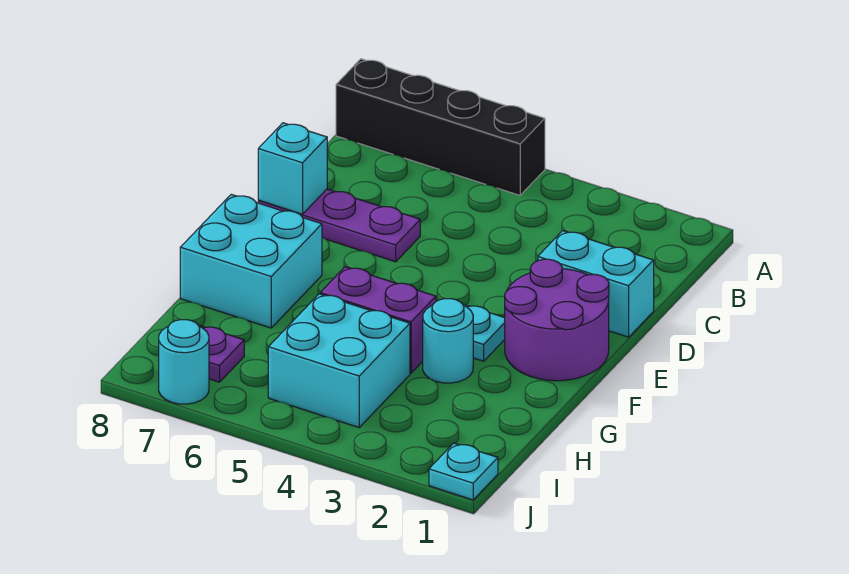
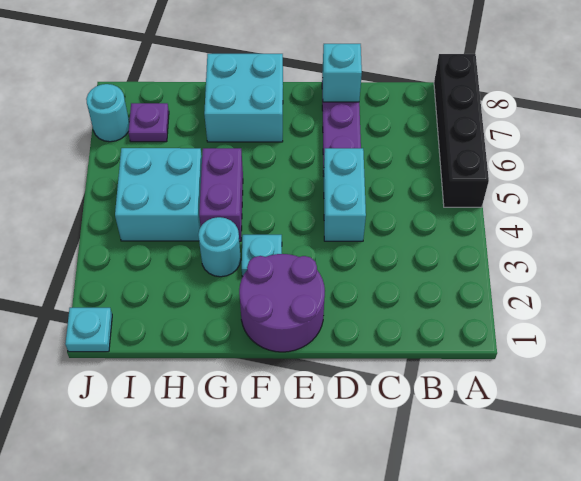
cyan brick D1:D2 level 1 -> cyan brick D4:D5 level 1

